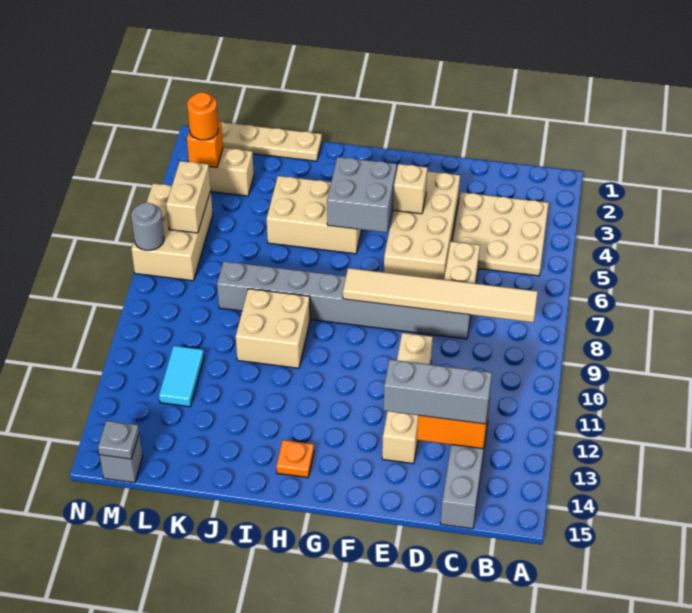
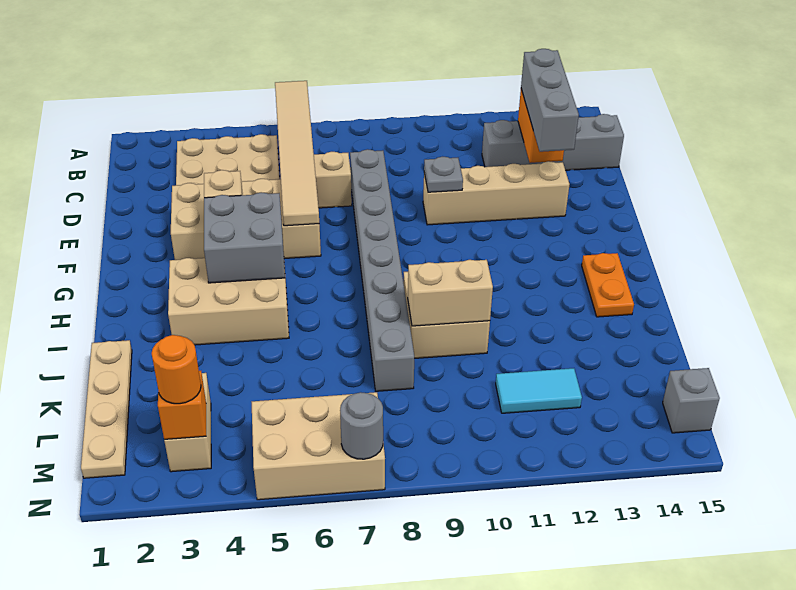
tan tile B8:G8 level 2 -> tan tile A6:F6 level 2
tan brick H4:J5 level 1 -> tan brick H3:I5 level 1
orange plate H14 level 1 -> orange plate H14:I14 level 1
tan brick M5:M6 level 2 -> tan brick J9:J10 level 2
grey plate M15 level 2 -> grey plate E10 level 2

